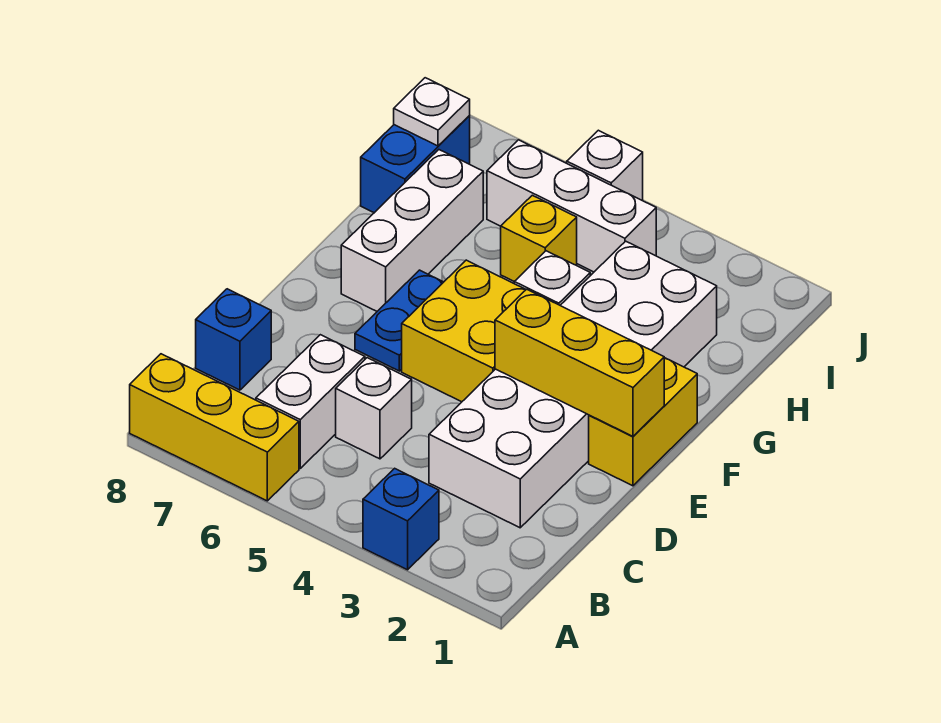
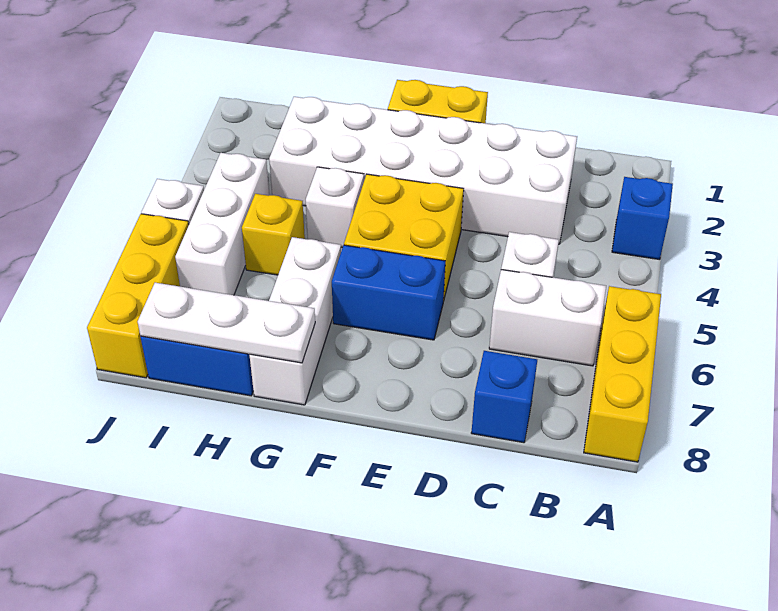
yellow brick E1:E3 level 2 -> yellow brick J6:J8 level 1
blue plate E6:F6 level 1 -> blue brick E6:F6 level 1
white brick F7:H7 level 1 -> white brick G6:G8 level 1
white plate I8 level 2 -> white plate G8:I8 level 2

